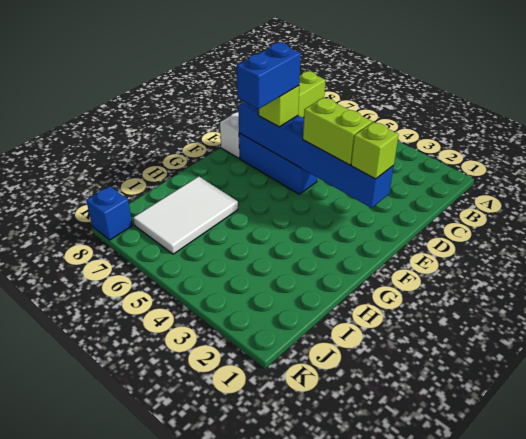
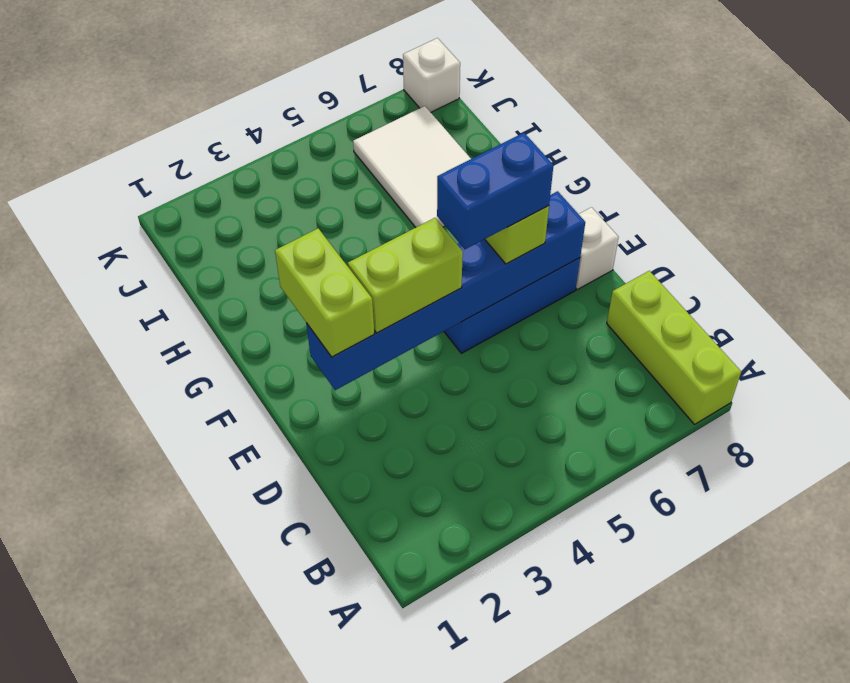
lime brick E2 level 3 -> lime brick E2:F2 level 3
blue brick E6:F6 level 4 -> blue brick E5:E6 level 4
blue brick K8 level 1 -> white brick K8 level 1

